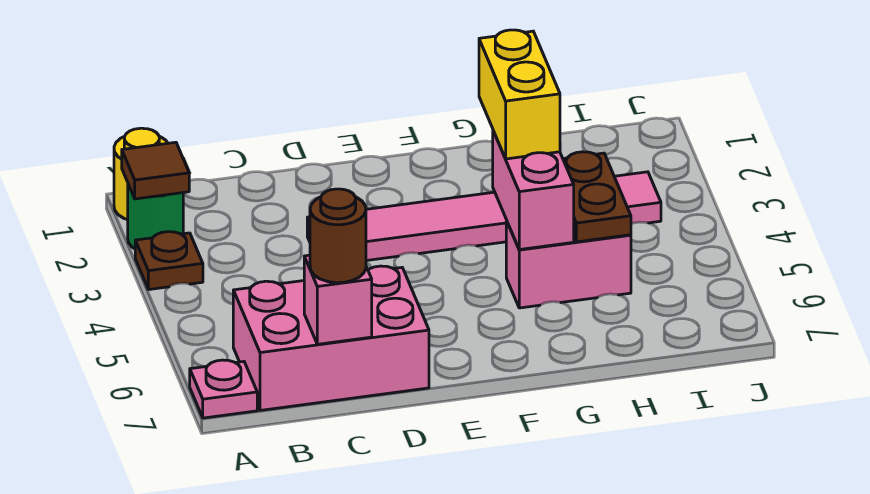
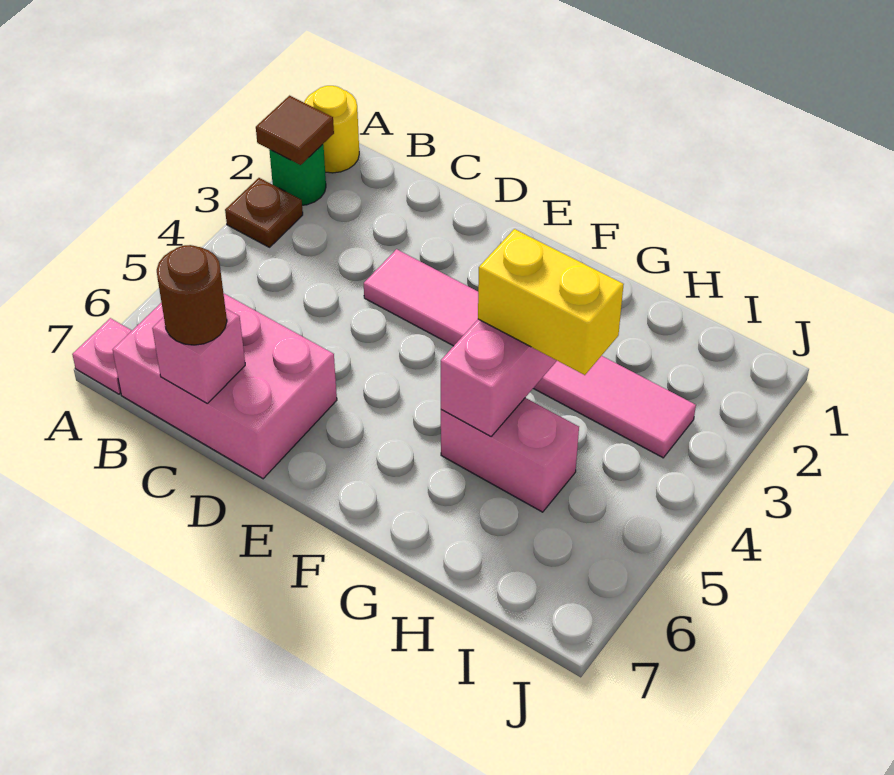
yellow brick G3:G4 level 3 -> yellow brick G4:H4 level 3
brown plate H4:H5 level 2 -> none

